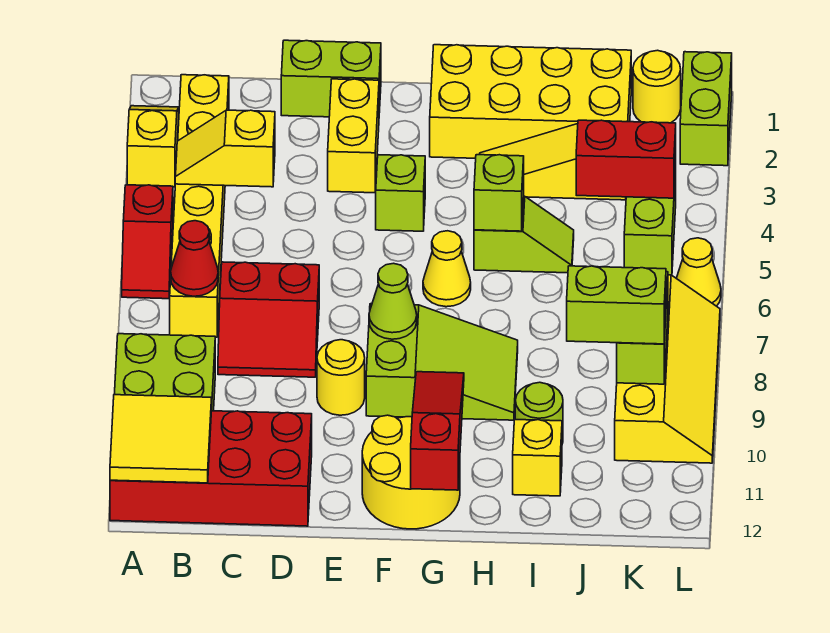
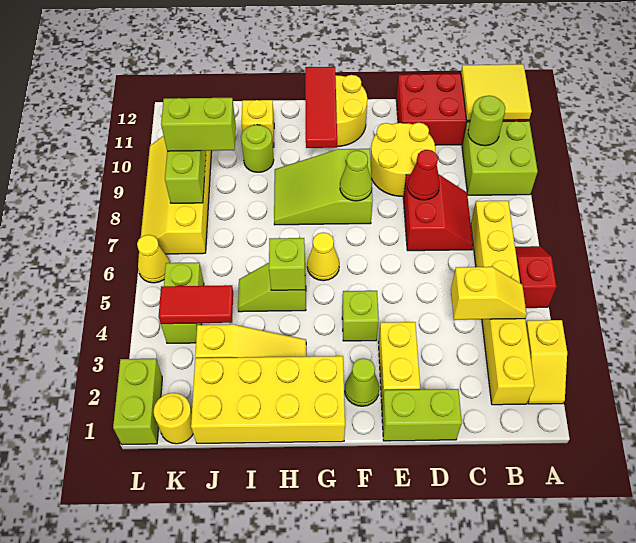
red cone B7 level 2 -> red cone D8 level 2
none -> lime round brick B10 level 2
red slope C7:D8 level 1 top 7 -> red slope C7:D8 level 1 top D
yellow round brick E9 level 1 -> yellow round brick D9:E10 level 1
none -> lime cone F2 level 1
red slope G10:G12 level 2 top 12 -> red tile G10:G12 level 2
red brick J4:K4 level 2 -> red tile J4:K4 level 2

